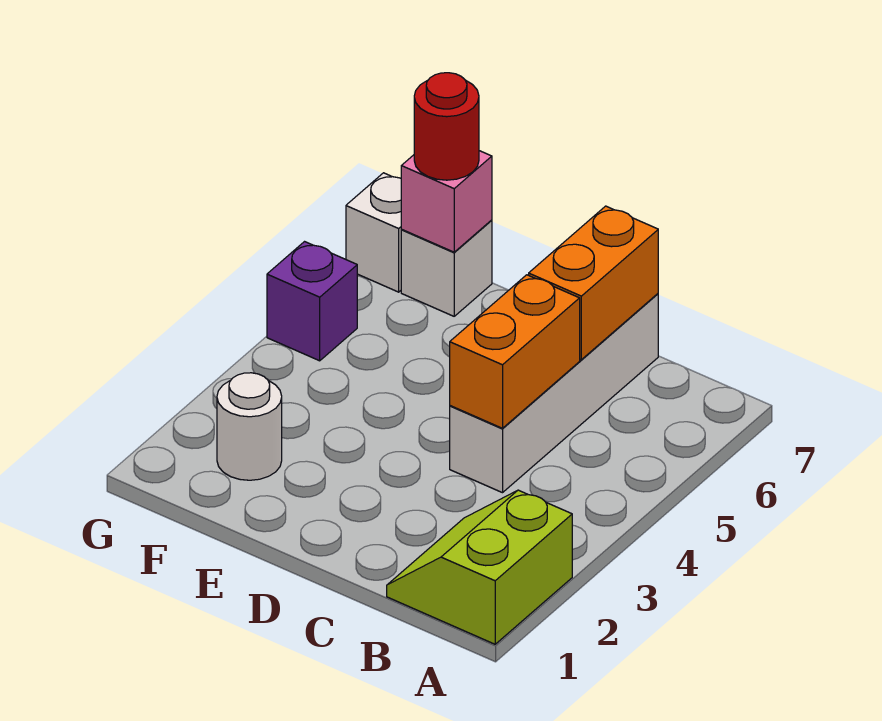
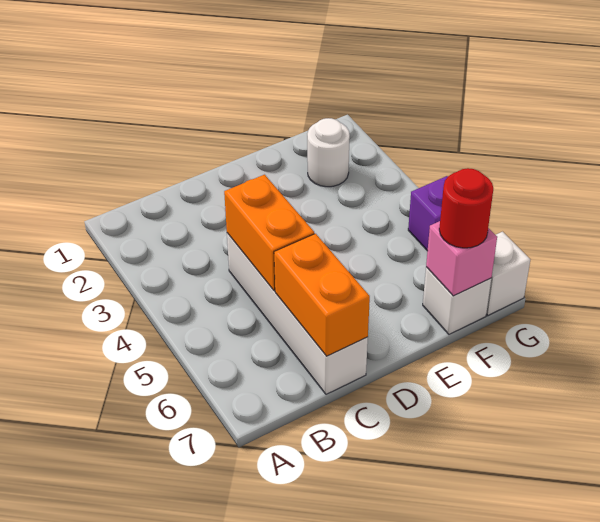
lime slope A1:B2 level 1 top A -> none

